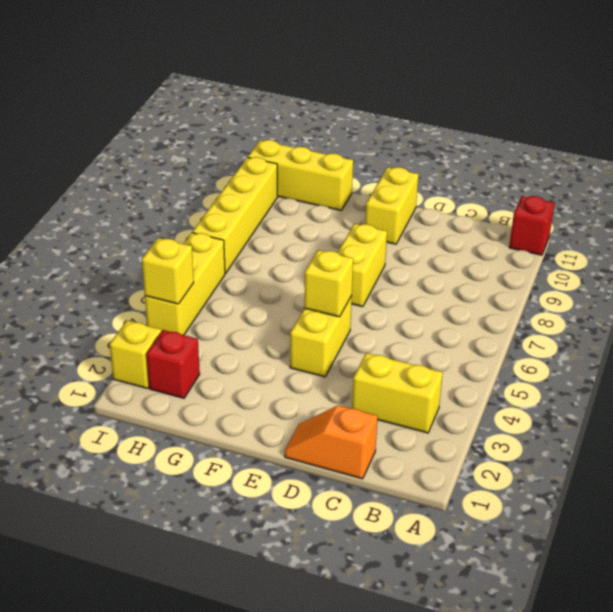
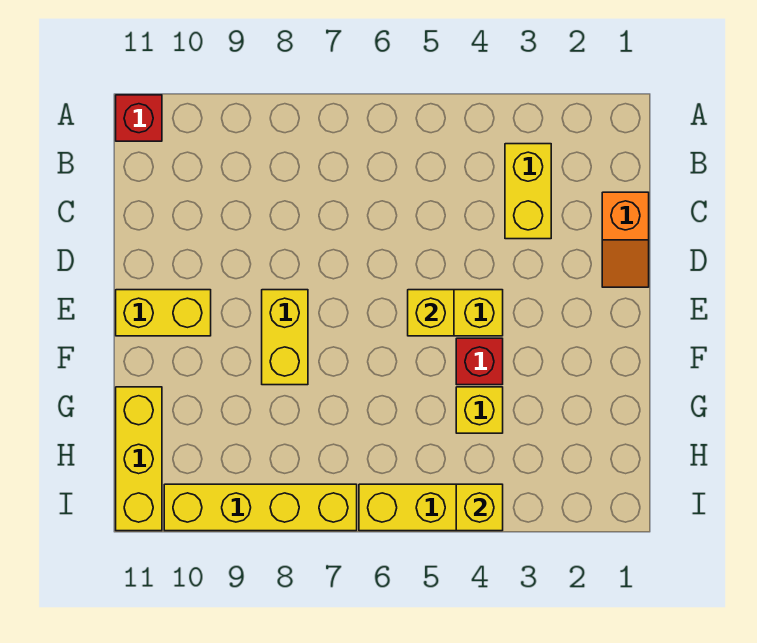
yellow brick E7:E8 level 1 -> yellow brick E8:F8 level 1
red brick H2 level 1 -> red brick F4 level 1
yellow brick I2 level 1 -> yellow brick G4 level 1

